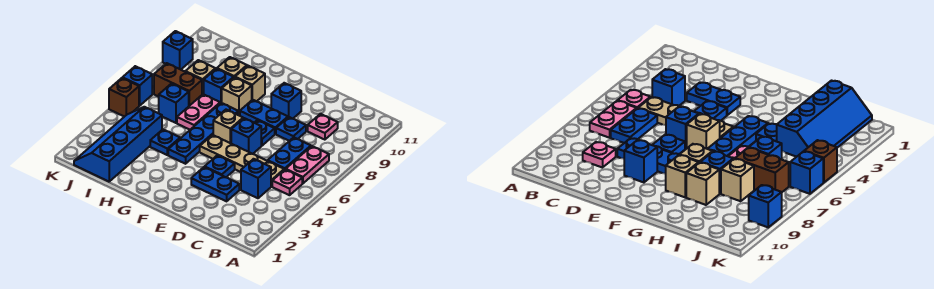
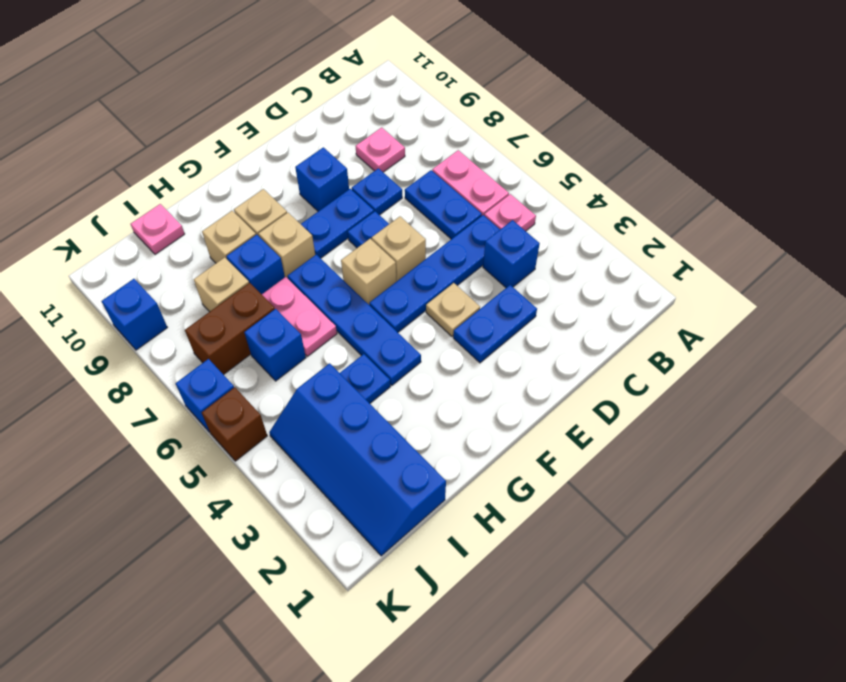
tan plate C5:F5 level 1 -> blue plate C5:F5 level 1
blue plate E4 level 1 -> tan plate E4 level 1
blue brick E6 level 1 -> tan brick E6 level 1
none -> pink plate I11 level 1

